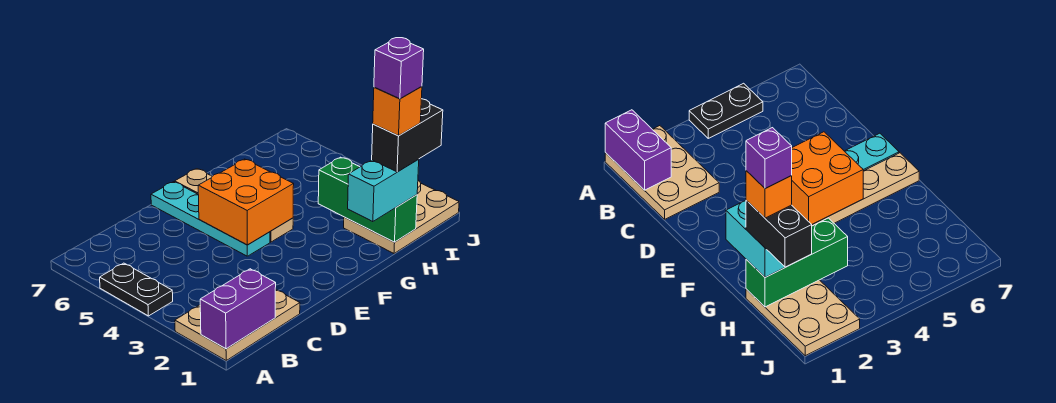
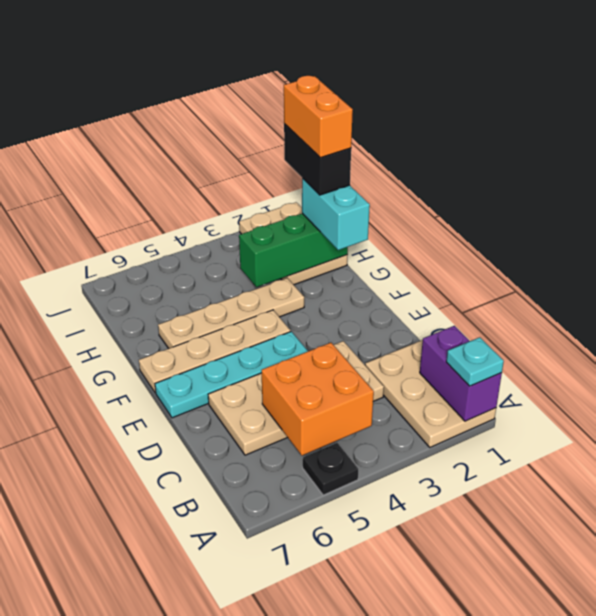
none -> cyan plate A1 level 3
black plate A4:A5 level 1 -> black plate A5 level 1
none -> tan plate C3:D6 level 1
orange brick E4:F5 level 2 -> orange brick B4:C5 level 2
none -> tan plate G3:G6 level 1
orange brick H1 level 5 -> orange brick H1:I1 level 5
purple brick H1 level 6 -> none

